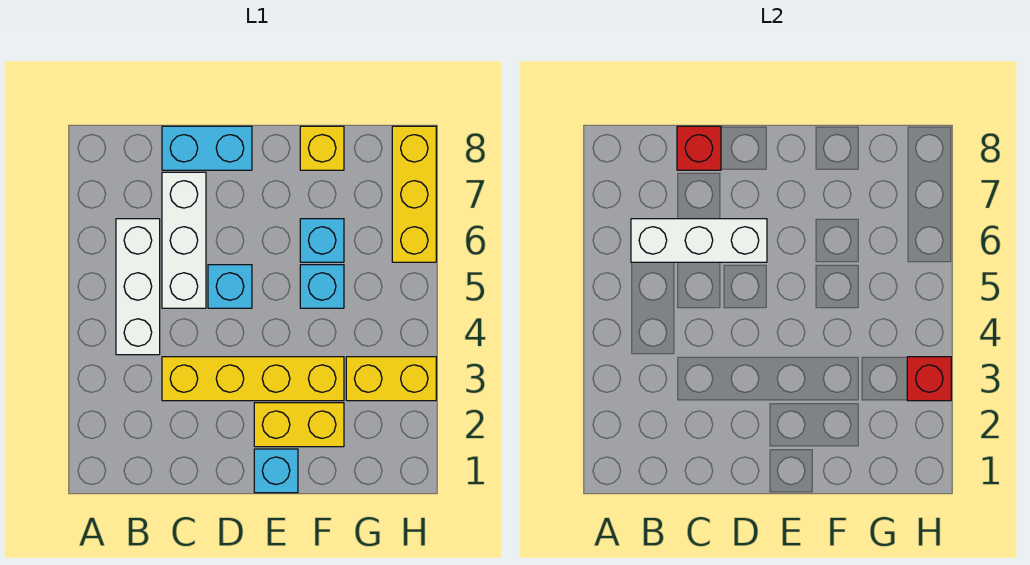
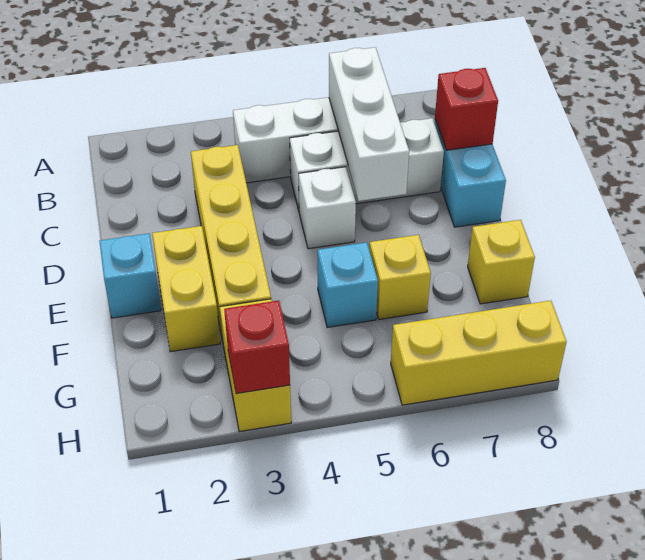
cyan brick D5 level 1 -> white brick D5 level 1
cyan brick F6 level 1 -> yellow brick F6 level 1

